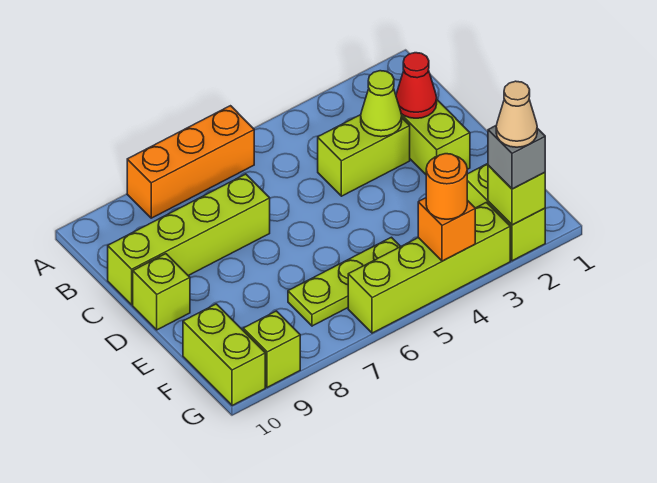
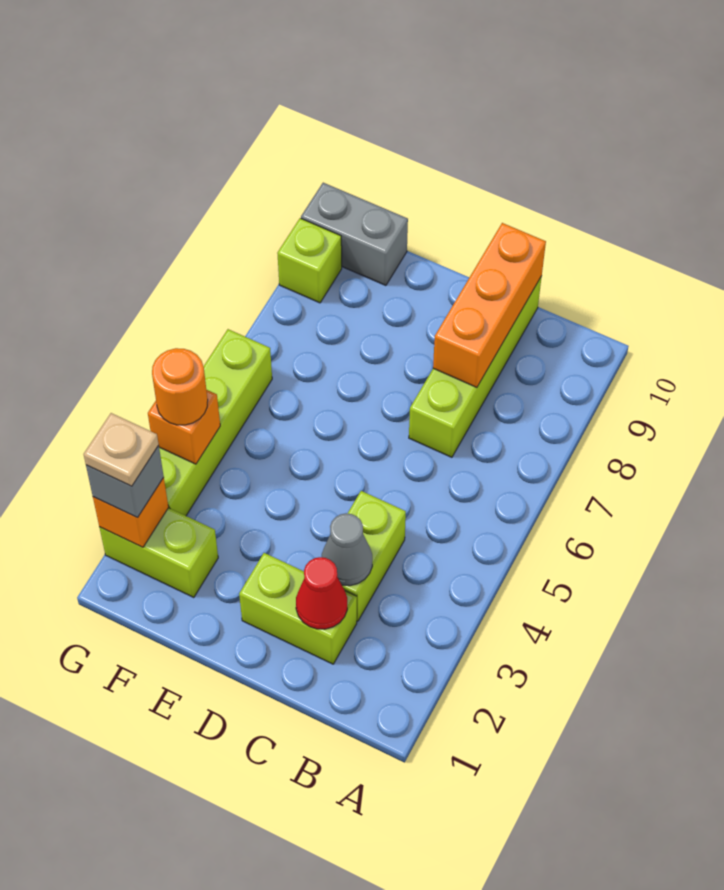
orange brick A6:A8 level 1 -> orange brick C8:C10 level 2
lime cone C3 level 2 -> grey cone C3 level 2
lime brick D10 level 1 -> none
lime plate F5:F7 level 1 -> none
lime brick F10:G10 level 1 -> grey brick F10:G10 level 1
lime brick G2 level 2 -> orange brick G2 level 2
tan cone G2 level 4 -> tan plate G2 level 4

